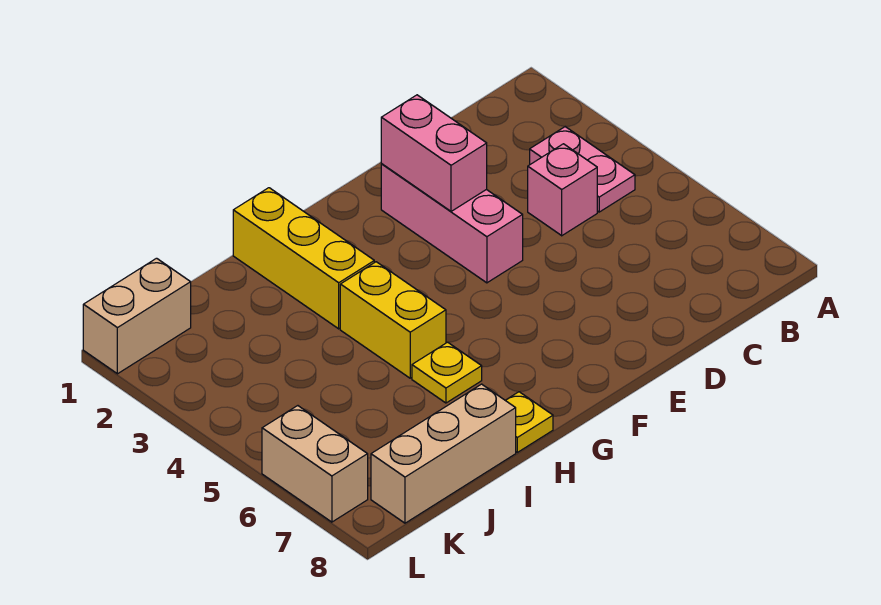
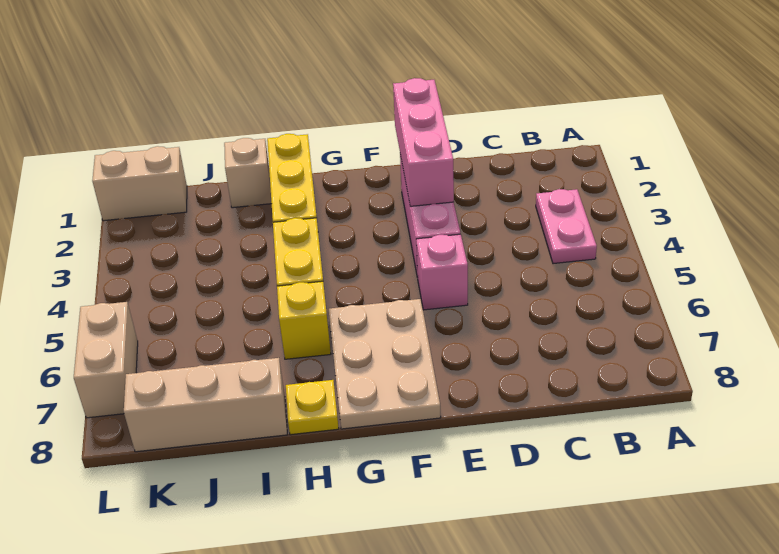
pink brick C4 level 1 -> pink brick E5 level 1
pink brick E2:E3 level 2 -> pink brick E1:E3 level 2
none -> tan plate F6:G8 level 1
yellow plate H6 level 1 -> yellow brick H6 level 1
none -> tan brick I1 level 1

